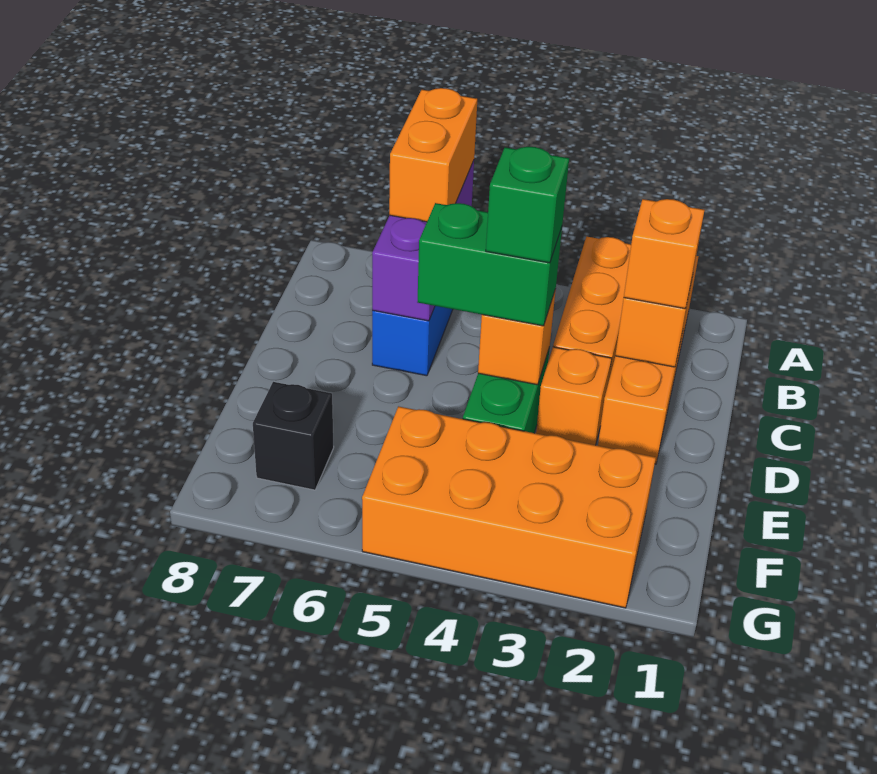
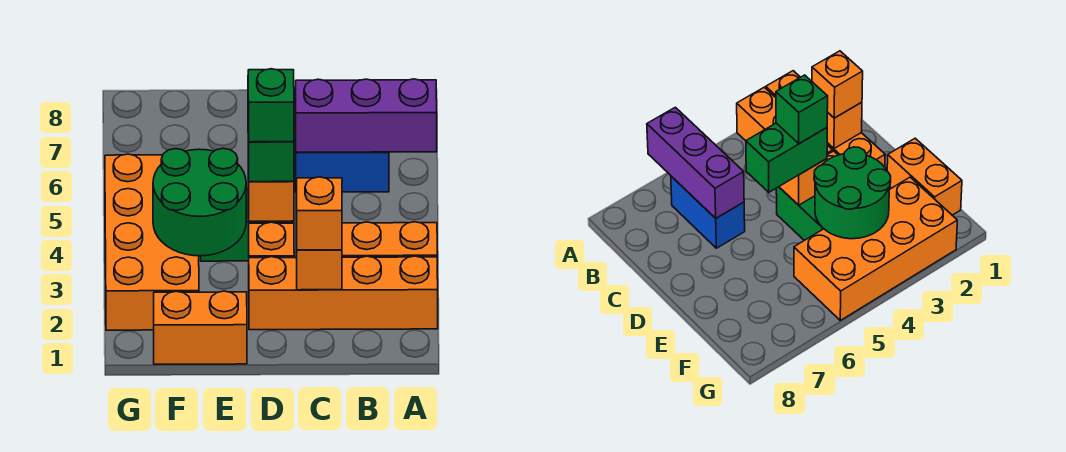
orange brick A6:B6 level 3 -> orange brick E1:F1 level 1
none -> green round brick E3:F4 level 2
black brick F7 level 1 -> none

